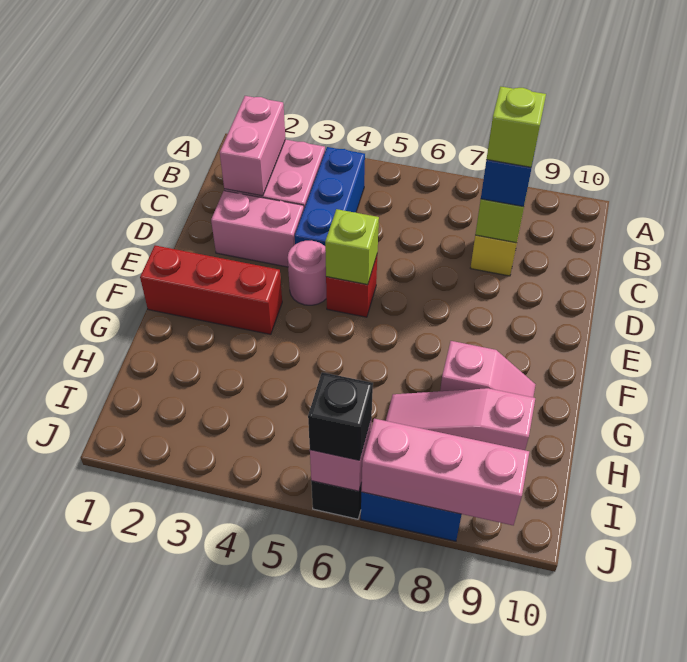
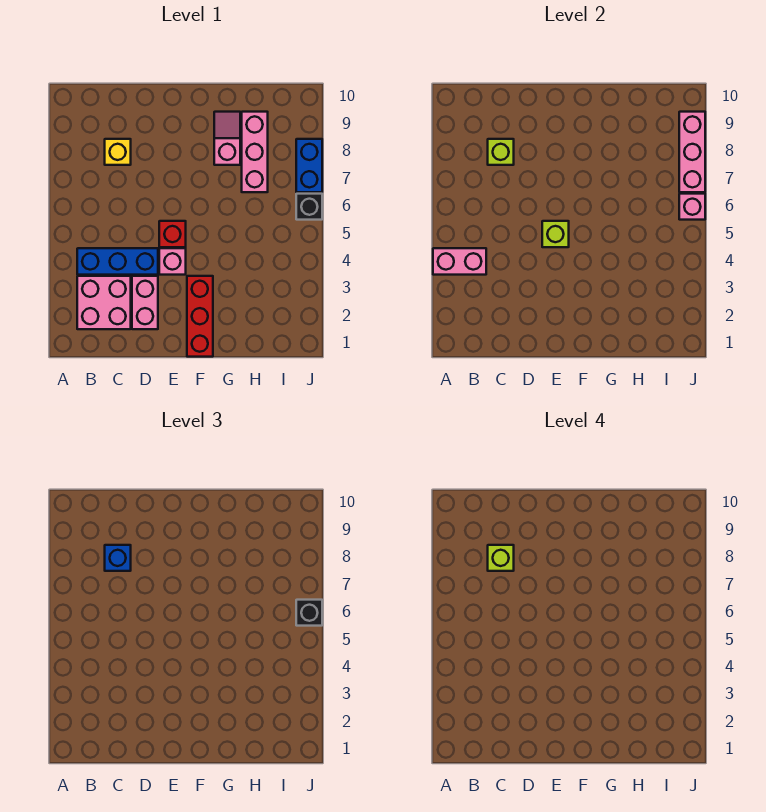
pink brick B2:C2 level 2 -> pink brick A4:B4 level 2
pink round brick E4 level 1 -> pink brick E4 level 1
pink slope H7:H9 level 1 top 9 -> pink brick H7:H9 level 1

